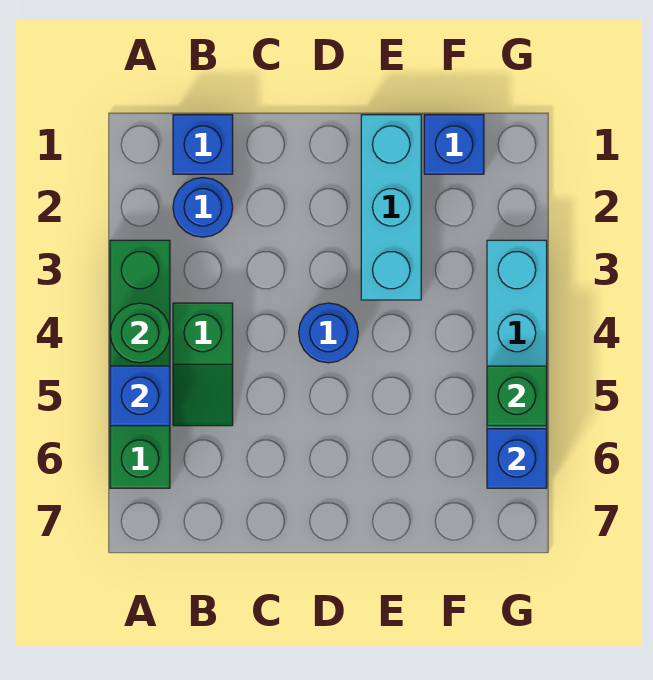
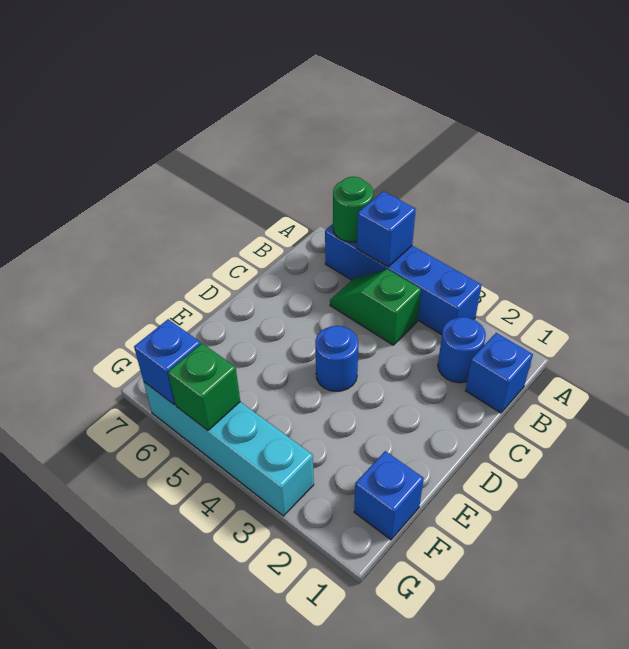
green brick A3:A6 level 1 -> blue brick A3:A6 level 1
green round brick A4 level 2 -> green round brick A6 level 2
cyan brick E1:E3 level 1 -> none

